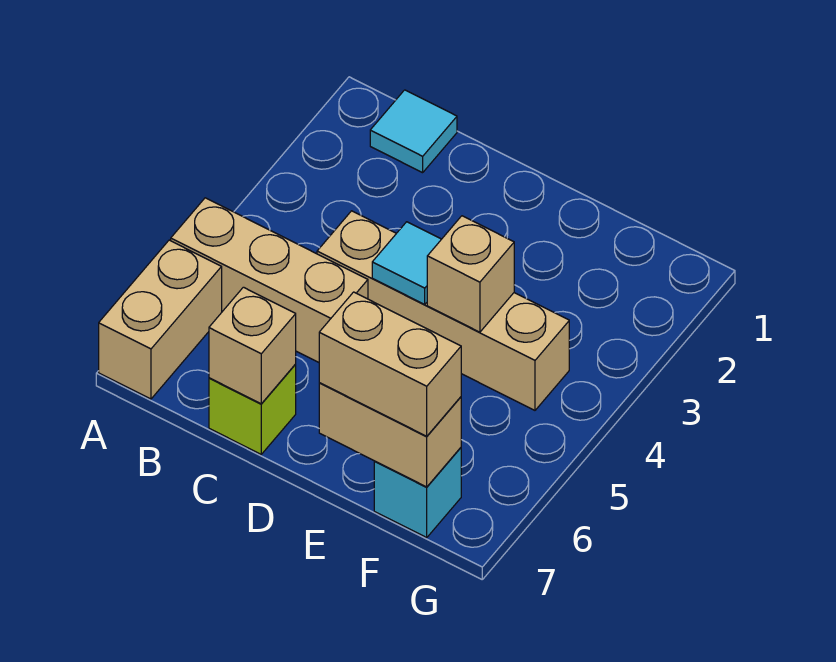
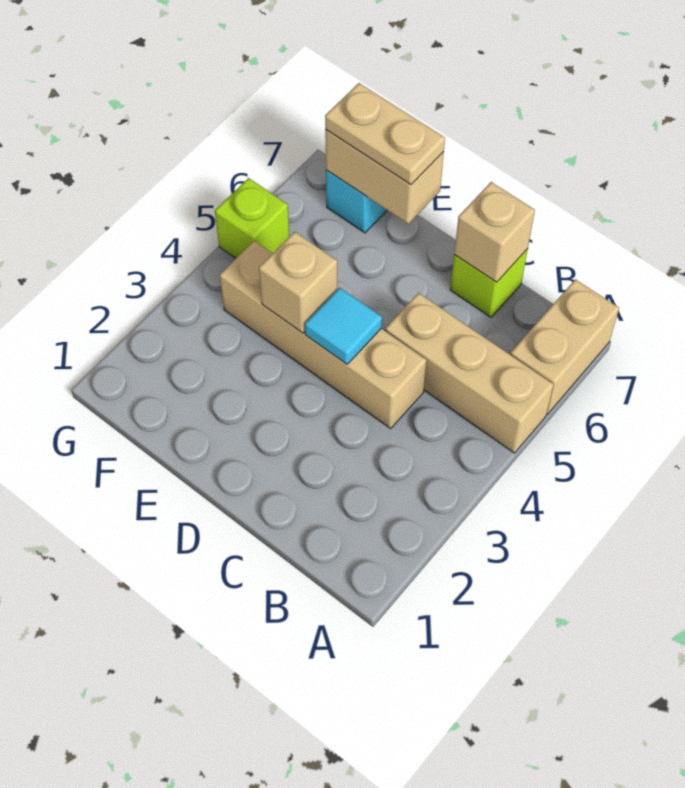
cyan tile B1 level 1 -> none
tan brick E7:F7 level 3 -> tan plate E7:F7 level 3
none -> lime brick G5 level 1

